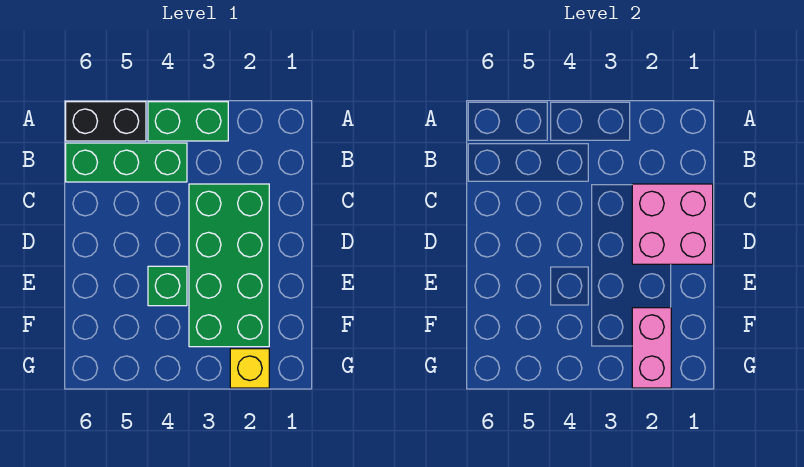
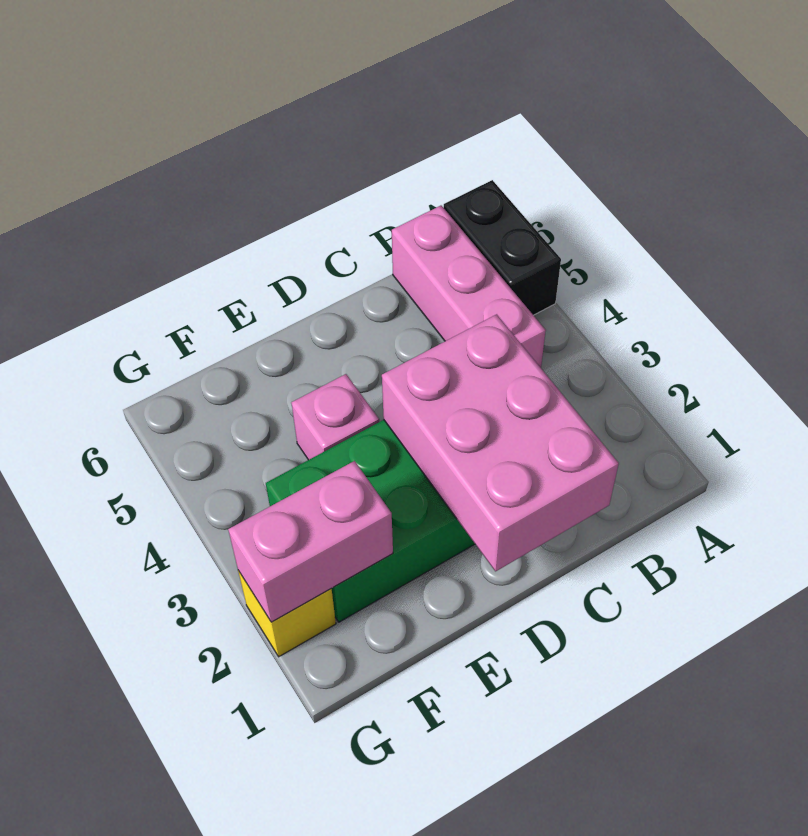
green brick A3:A4 level 1 -> none
green brick B4:B6 level 1 -> pink brick B4:B6 level 1
pink brick C1:D2 level 2 -> pink brick C1:D3 level 2
green brick E4 level 1 -> pink brick E4 level 1

